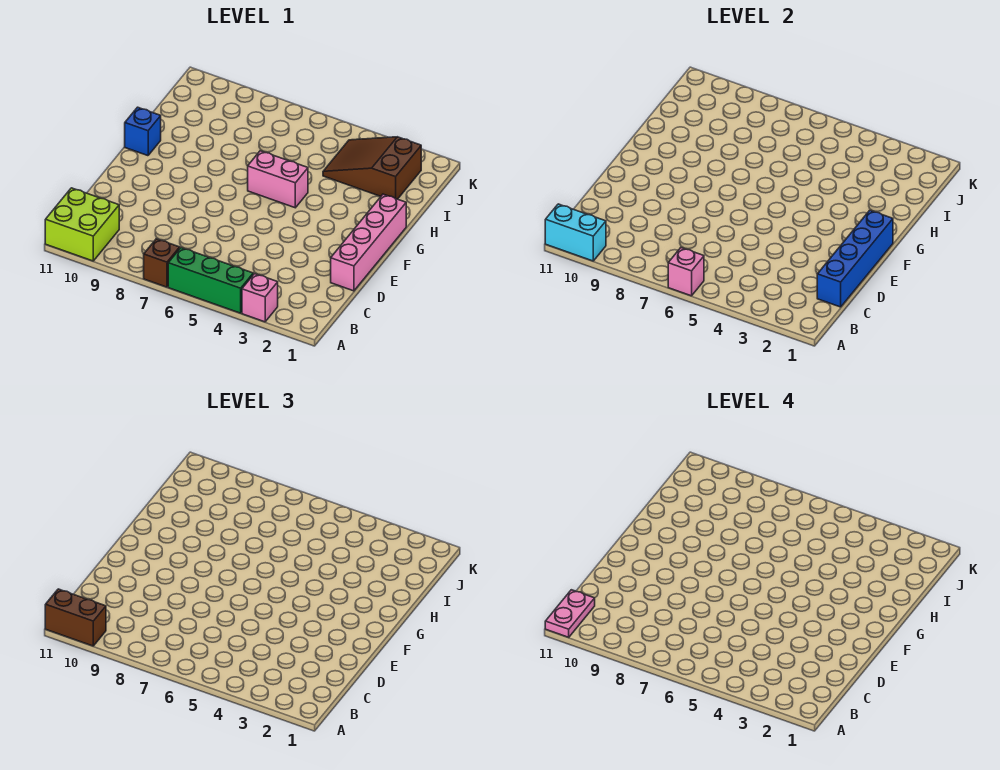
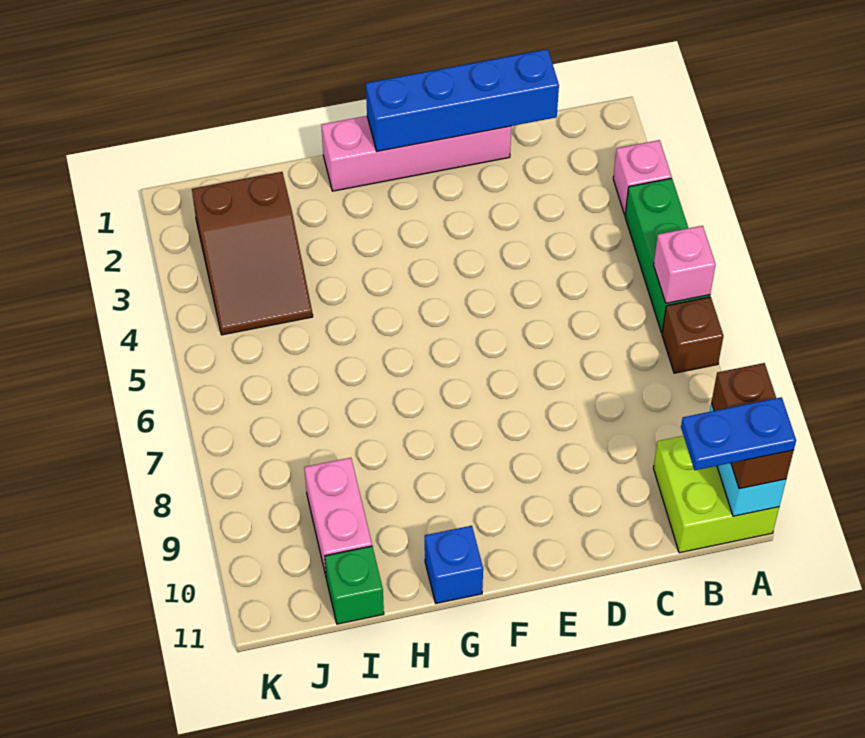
pink plate A11:B11 level 4 -> blue plate A11:B11 level 4
pink brick G5:G6 level 1 -> pink brick I9:I10 level 1
none -> green brick I11 level 1

